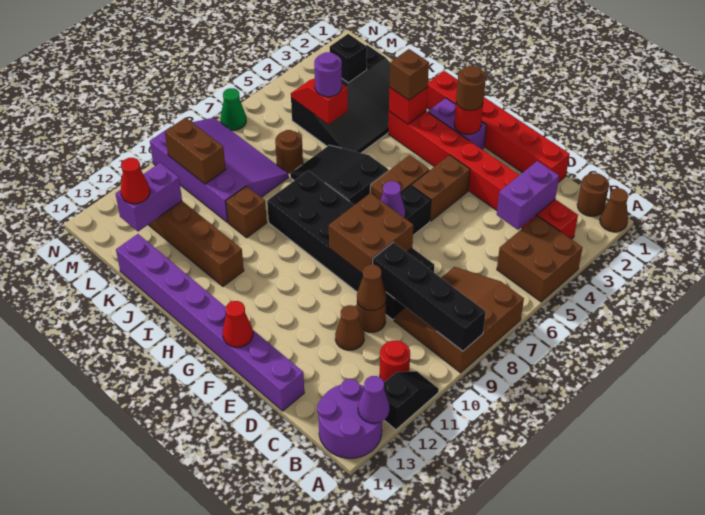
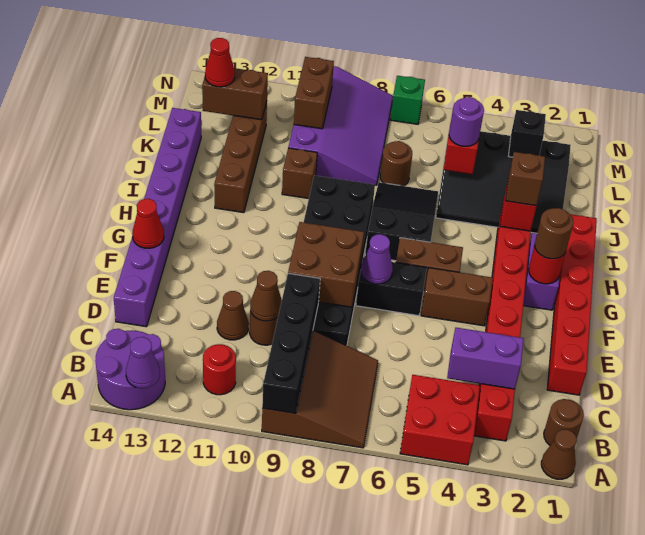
brown brick A4:B5 level 1 -> red brick A4:B5 level 1
brown slope A7:C9 level 1 top A -> brown slope A7:C9 level 1 top 9
black slope A11:A12 level 1 top 12 -> none
purple brick L12:L13 level 2 -> brown brick L12:L13 level 2
green cone N7 level 1 -> green brick N7 level 1

